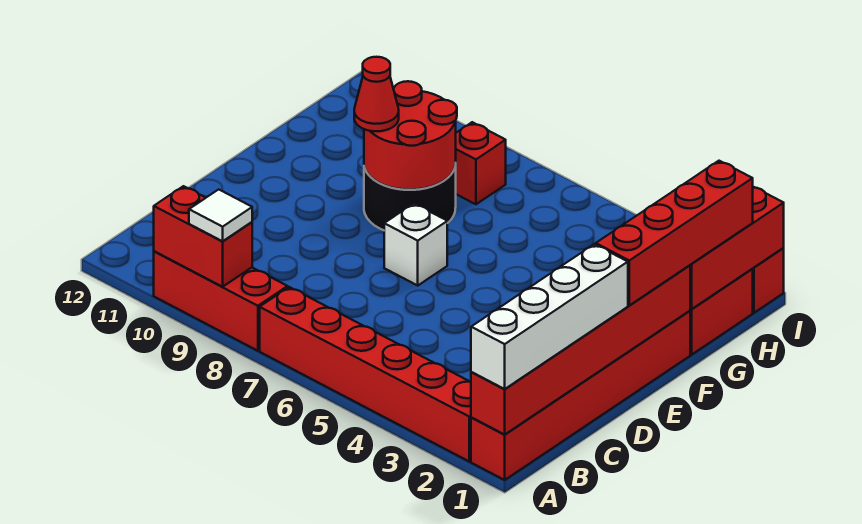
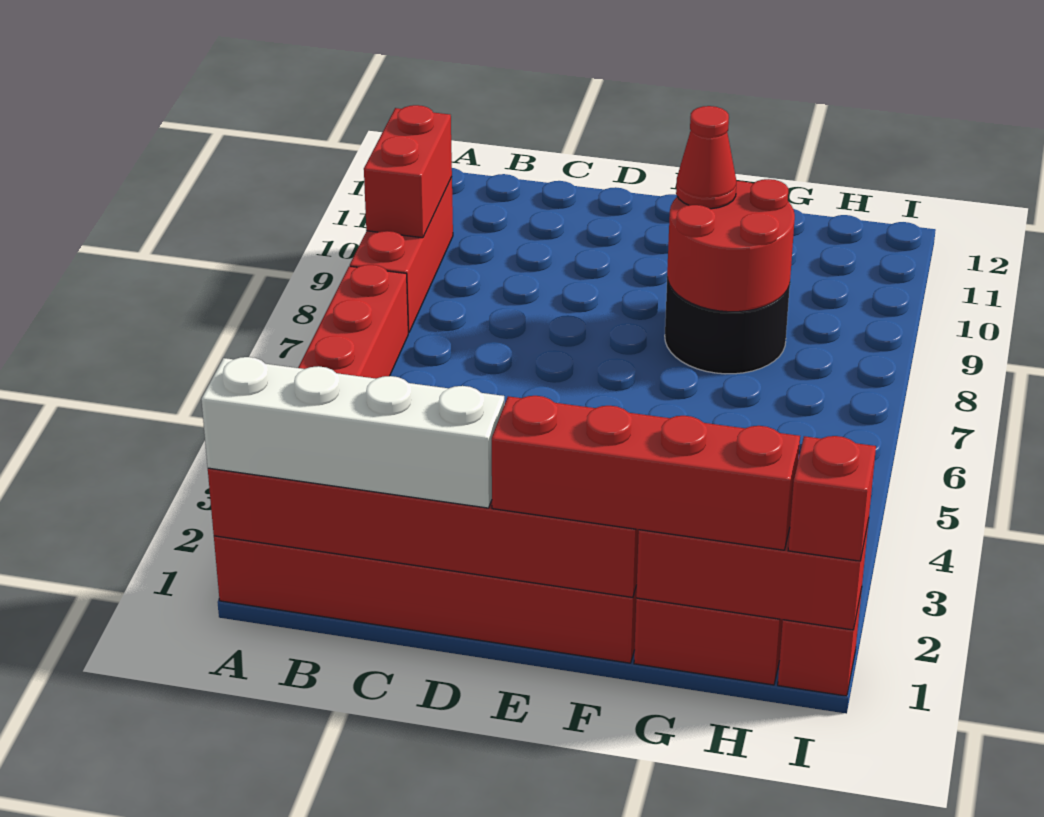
white tile A9 level 3 -> none
white brick E7 level 1 -> none
red brick H8 level 1 -> red brick I1 level 3

